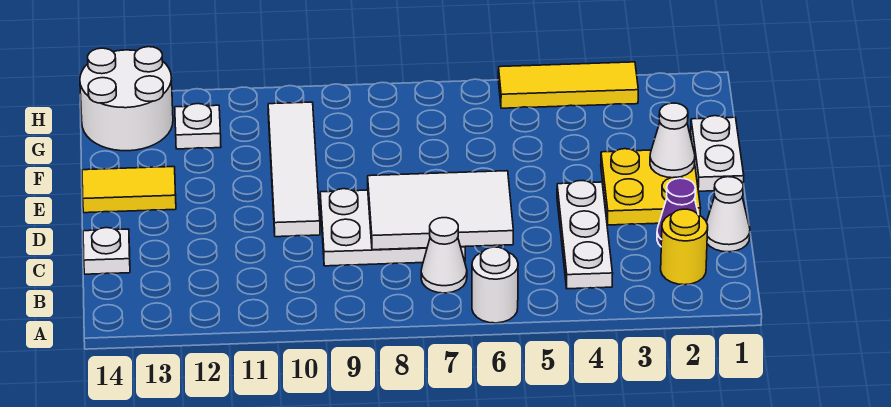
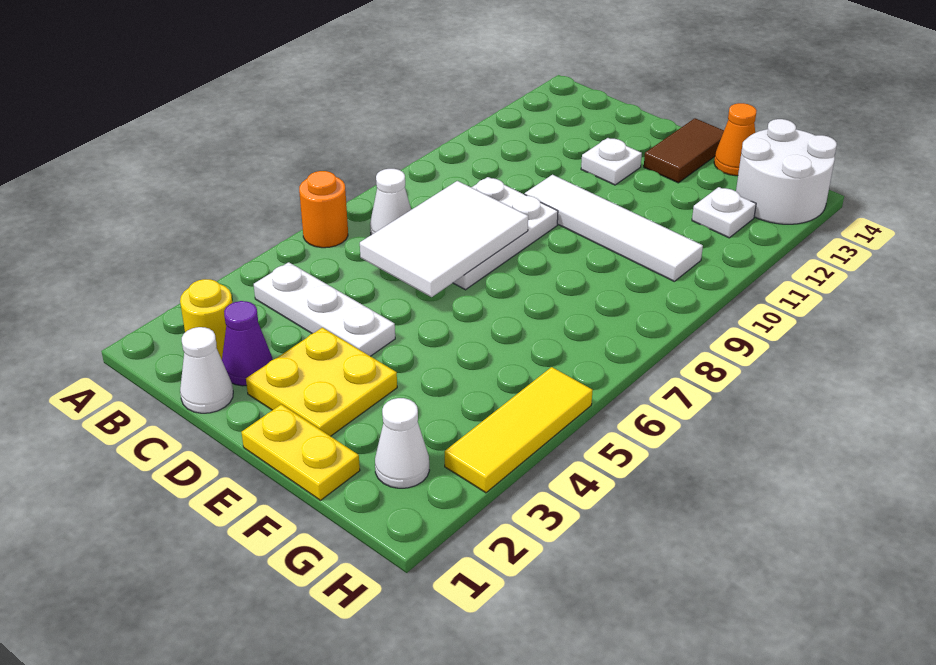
white round brick A6 level 1 -> orange round brick A6 level 1
white plate C14 level 1 -> white plate D12 level 1
white plate E1:F1 level 1 -> yellow plate E1:F1 level 1
white cone E2 level 2 -> white cone G2 level 1
yellow tile E13:E14 level 1 -> brown tile E13:E14 level 1
none -> orange cone F14 level 1

